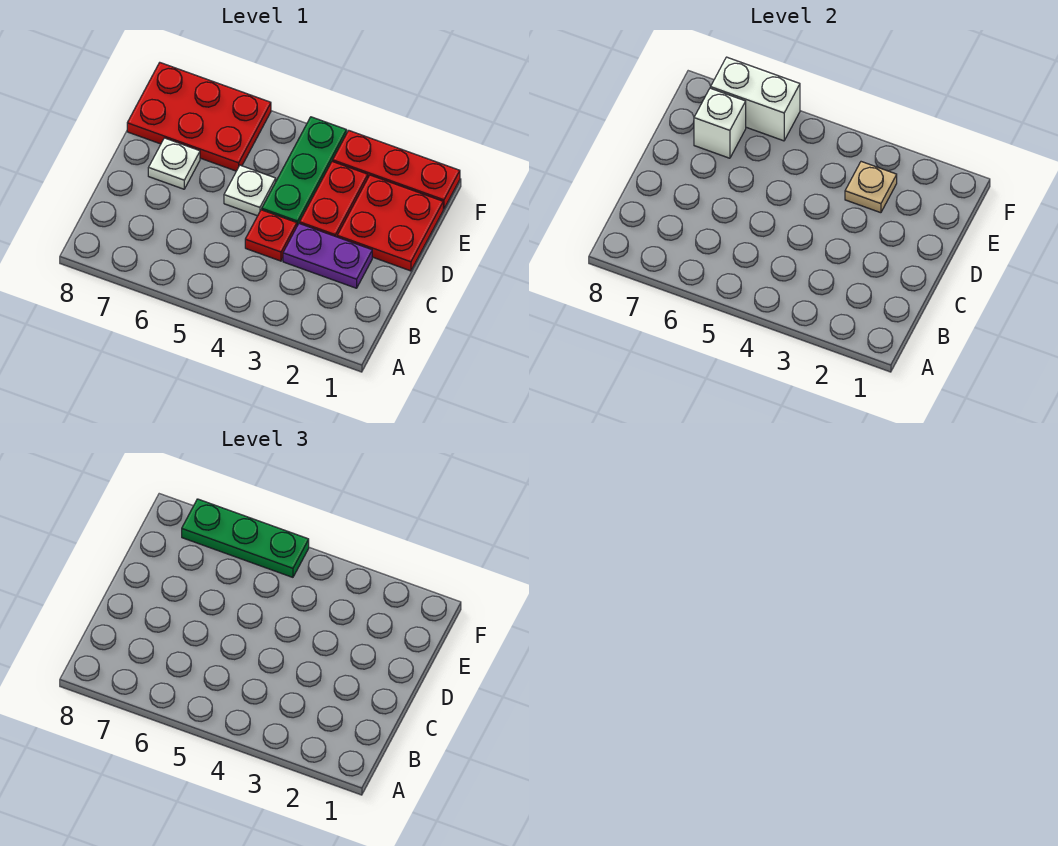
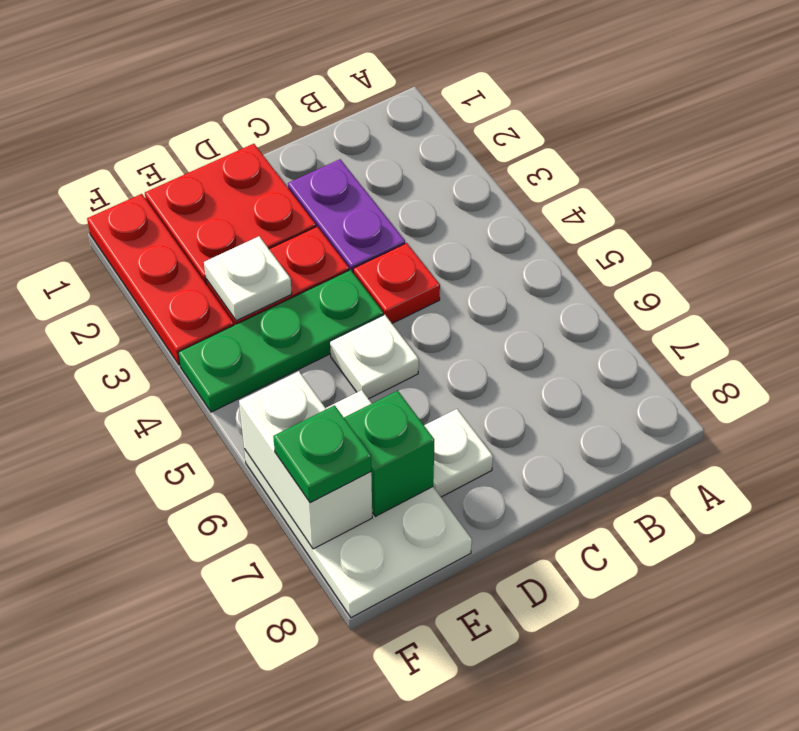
tan plate E3 level 2 -> white plate E3 level 2
red plate E6:F8 level 1 -> white plate E6:F8 level 1
white brick E7 level 2 -> green brick E7 level 2
green plate F5:F7 level 3 -> green plate F7 level 3

